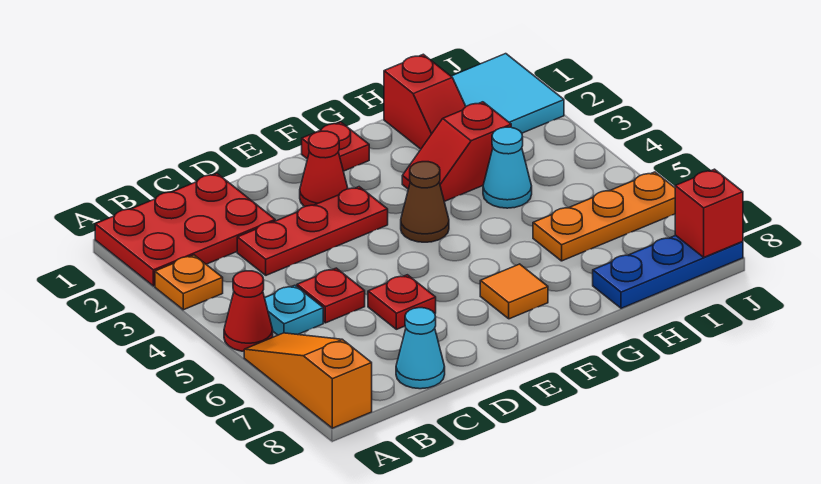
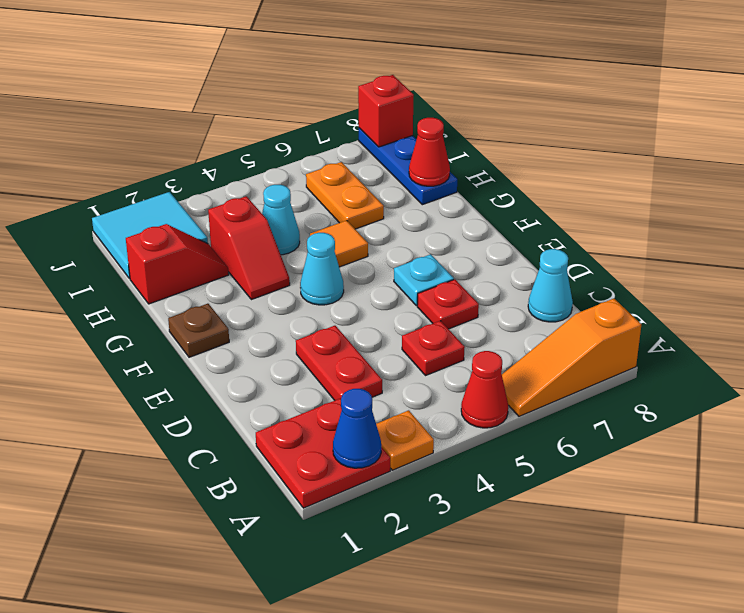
red plate A1:C2 level 1 -> red plate A1:B2 level 1
none -> blue cone A2 level 2
cyan plate B5 level 1 -> cyan plate E6 level 1
red plate C3:E3 level 1 -> red plate C3:D3 level 1
red cone E2 level 1 -> red cone H8 level 2
red plate F1 level 1 -> brown plate F1 level 1
brown cone F4 level 1 -> cyan cone F4 level 1
orange tile F7 level 1 -> orange tile G5 level 1
orange plate H6:J6 level 1 -> orange plate H6:I6 level 1

